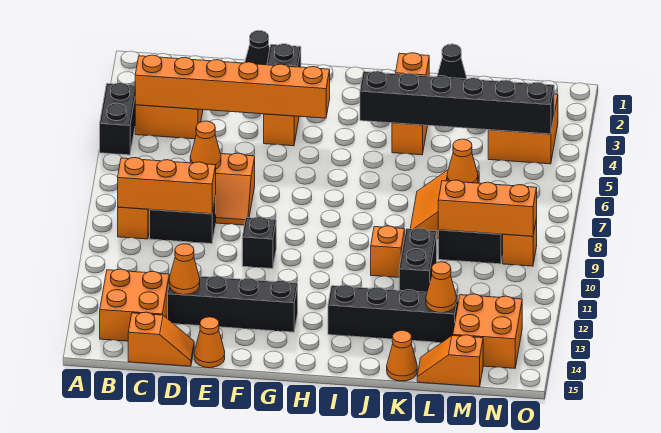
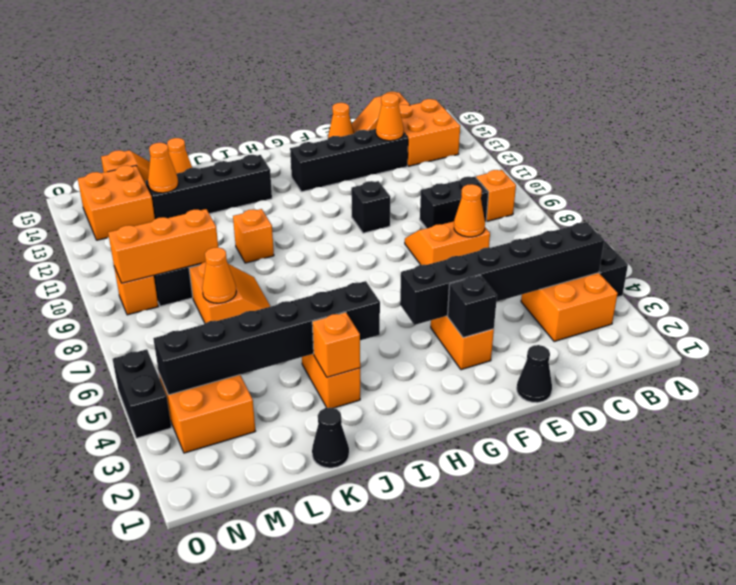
orange brick B4:G4 level 2 -> black brick B4:G4 level 2
orange brick B9:D9 level 2 -> none
black brick K10:K11 level 1 -> black brick O4:O5 level 1

